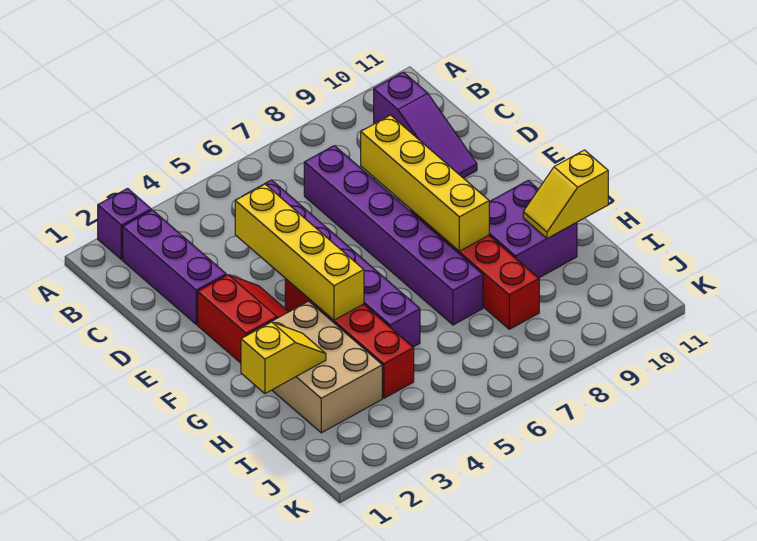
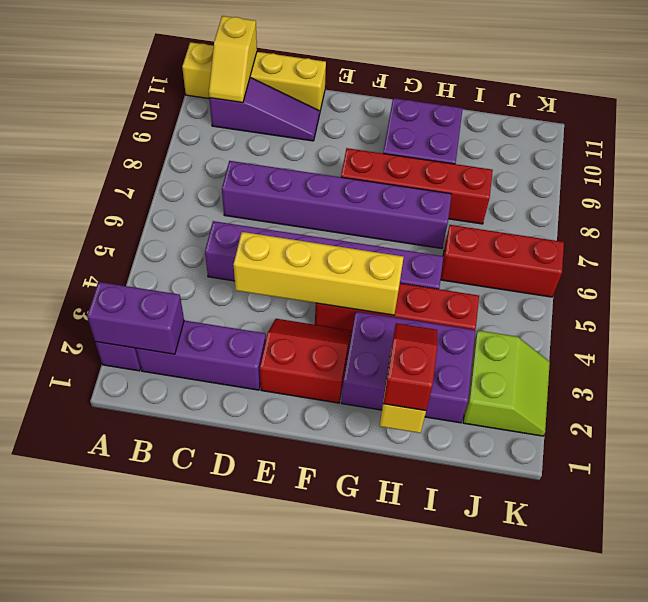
none -> purple brick A2:B2 level 2
yellow brick D8:G8 level 2 -> yellow brick A11:D11 level 1
tan brick G2:I3 level 1 -> purple brick G2:I3 level 1
none -> red slope H1:H2 level 3 top 1
yellow slope H10:H11 level 2 top 11 -> yellow slope B10:B11 level 2 top 11
none -> red brick I6:K6 level 1
none -> lime slope J2:K3 level 1 top J

